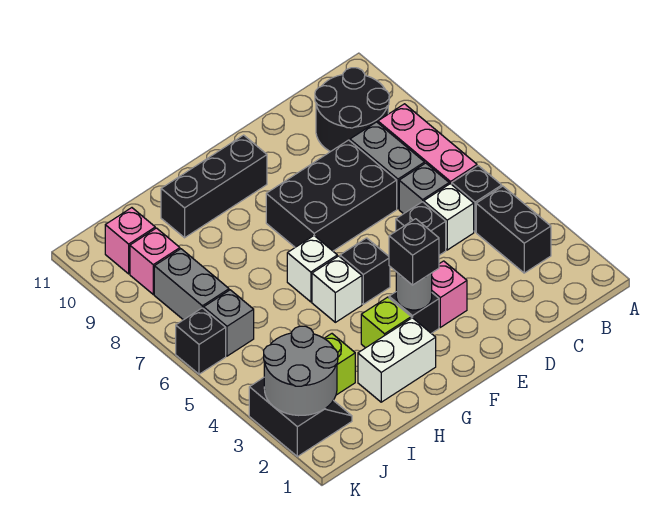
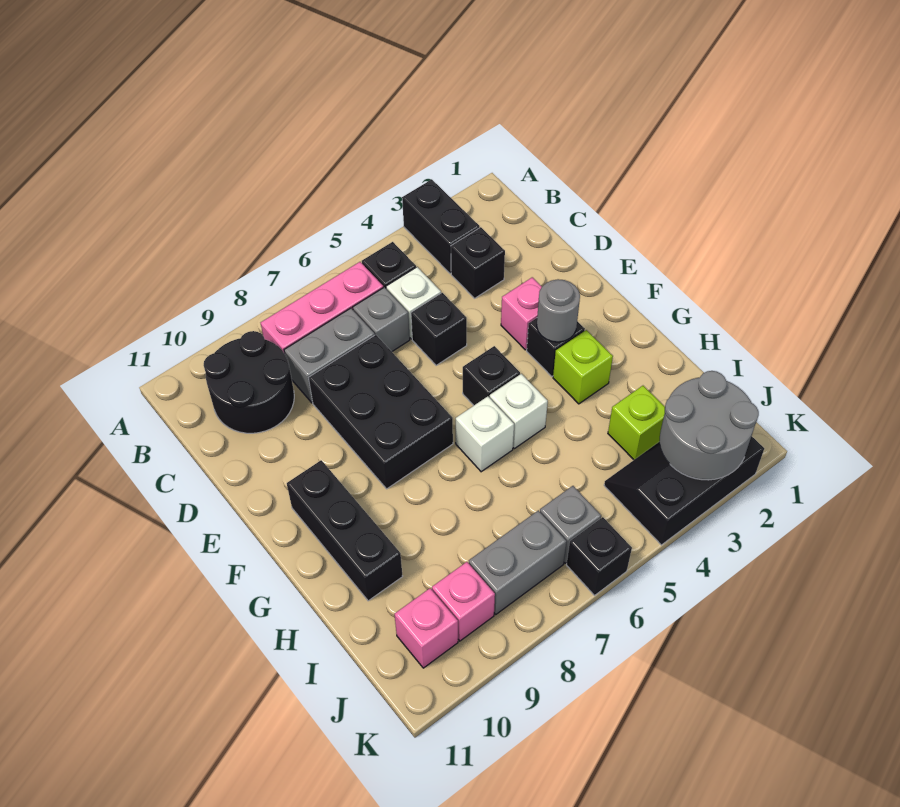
black brick B3:B4 level 1 -> black brick A3:B3 level 1
black brick F3 level 3 -> black brick C3 level 1
white brick G2:H2 level 1 -> none
black slope J2:K3 level 1 top K -> black slope J2:K4 level 1 top K

